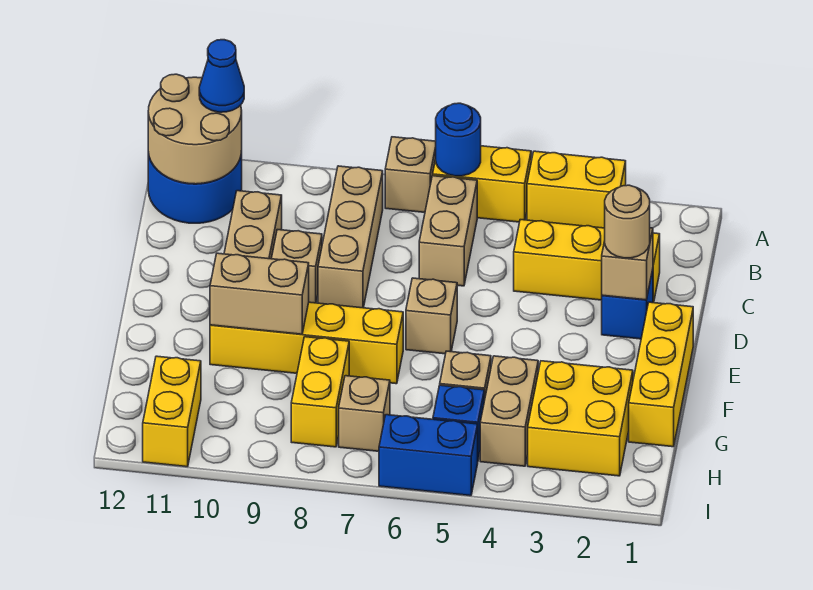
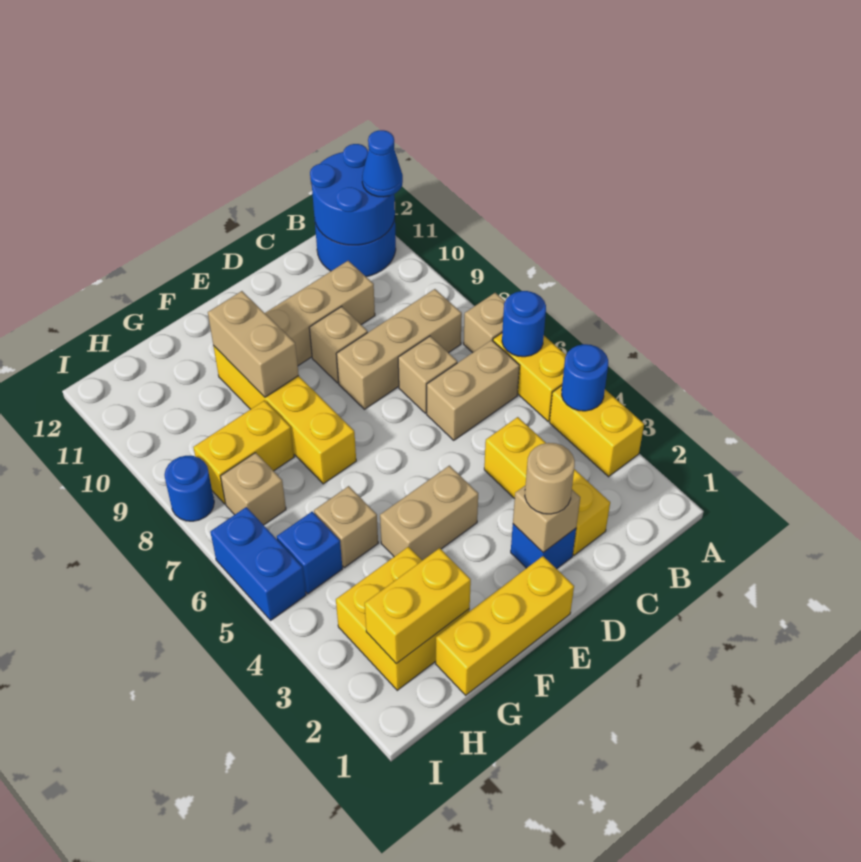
none -> blue round brick A4 level 2
tan round brick A11:B12 level 2 -> blue round brick A11:B12 level 2
tan brick E6 level 1 -> tan brick C7 level 1
tan brick G4:H4 level 1 -> tan brick E4:F4 level 1
yellow brick H11:I11 level 1 -> yellow brick G2:H2 level 2
none -> blue round brick I8 level 1

